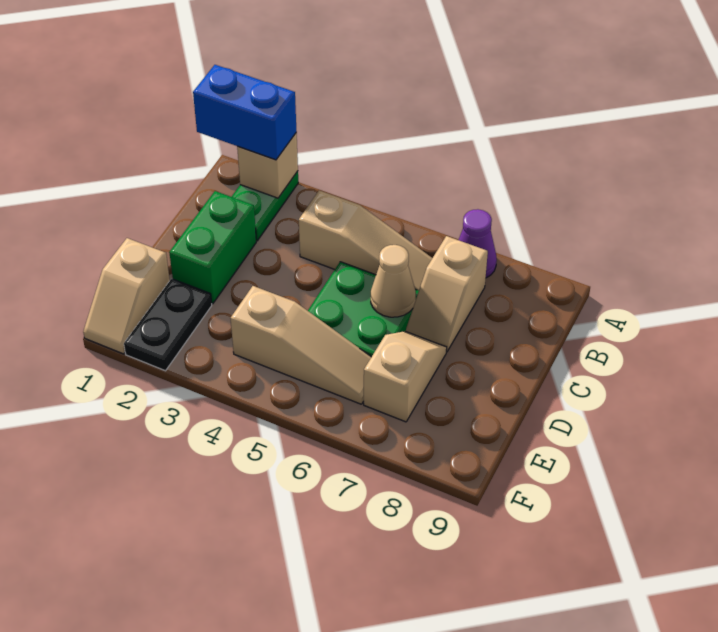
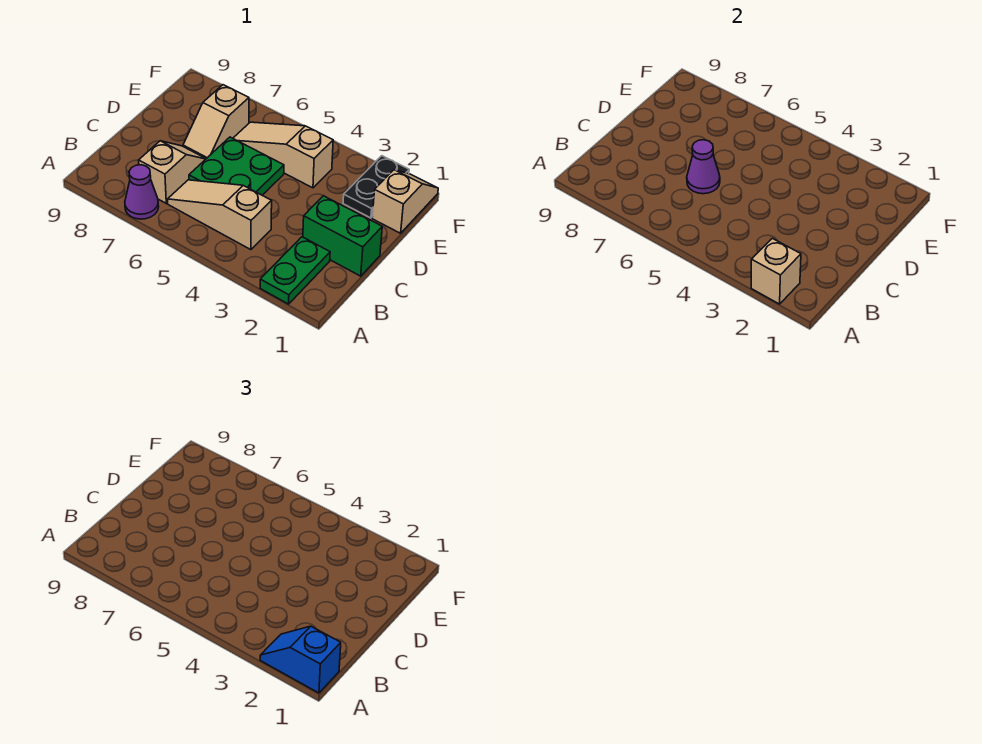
blue brick A1:A2 level 3 -> blue slope A1:A2 level 3 top 1
green brick C2:D2 level 1 -> green brick C1:C2 level 1
tan cone C6 level 2 -> purple cone C6 level 2

